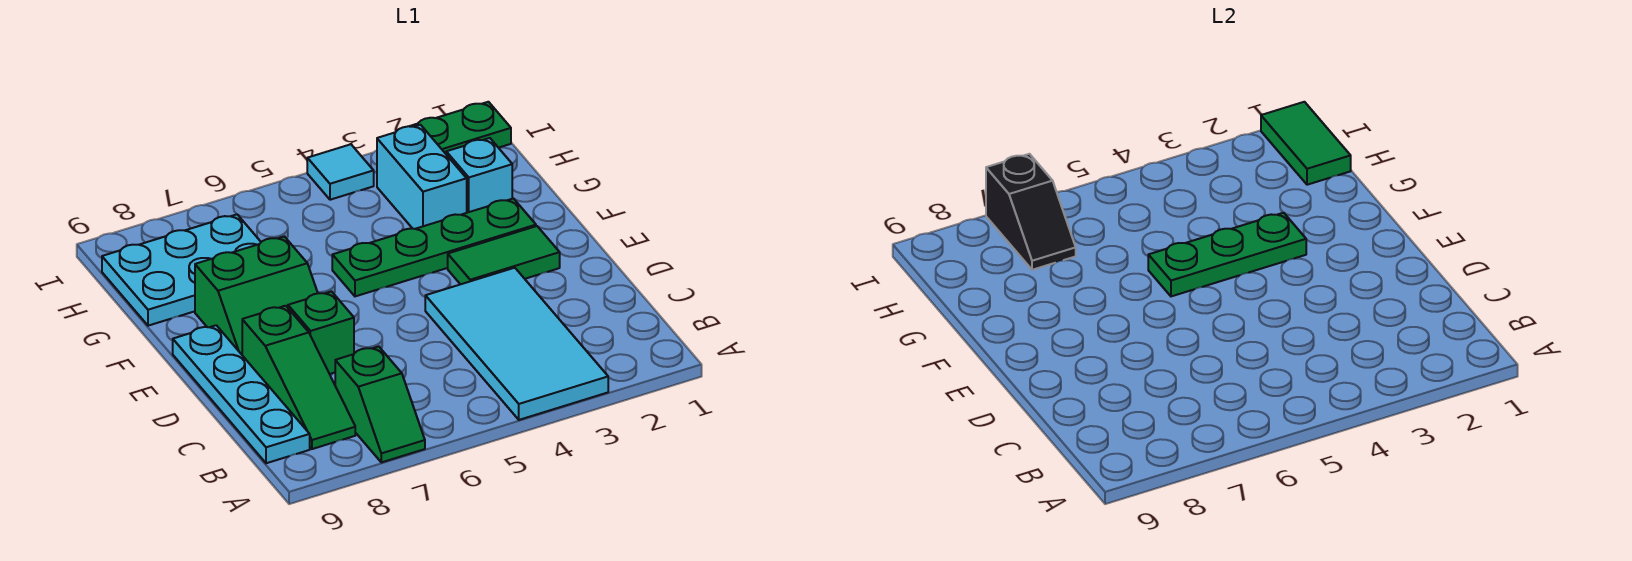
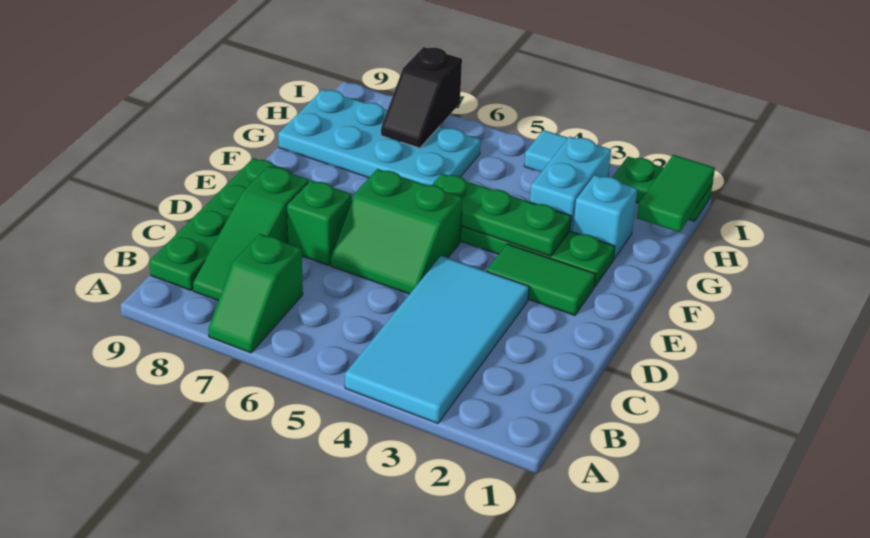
cyan plate B9:E9 level 1 -> green plate B9:E9 level 1
green slope E7:F8 level 1 top F -> green slope D5:E6 level 1 top E
cyan plate G7:H9 level 1 -> cyan plate G6:H9 level 1

